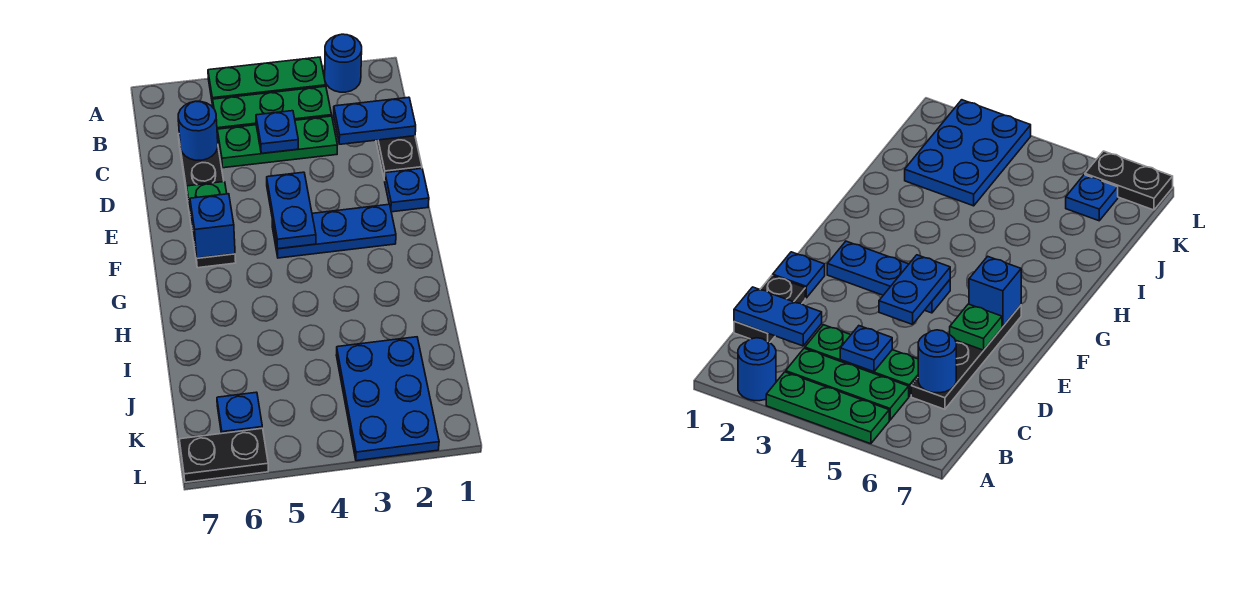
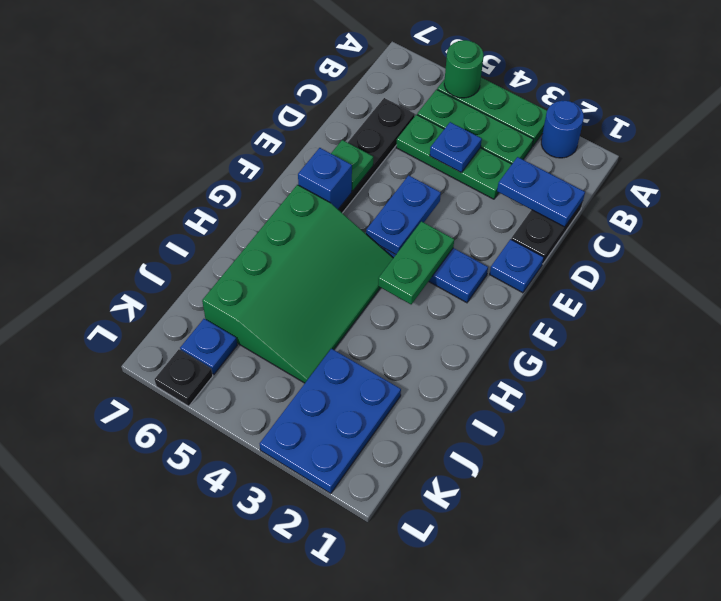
none -> green round brick A5 level 2
blue round brick C6 level 2 -> none
none -> green plate F3:G3 level 2
none -> green slope G4:J6 level 1 top 6
black plate L6:L7 level 1 -> black plate L6 level 1

